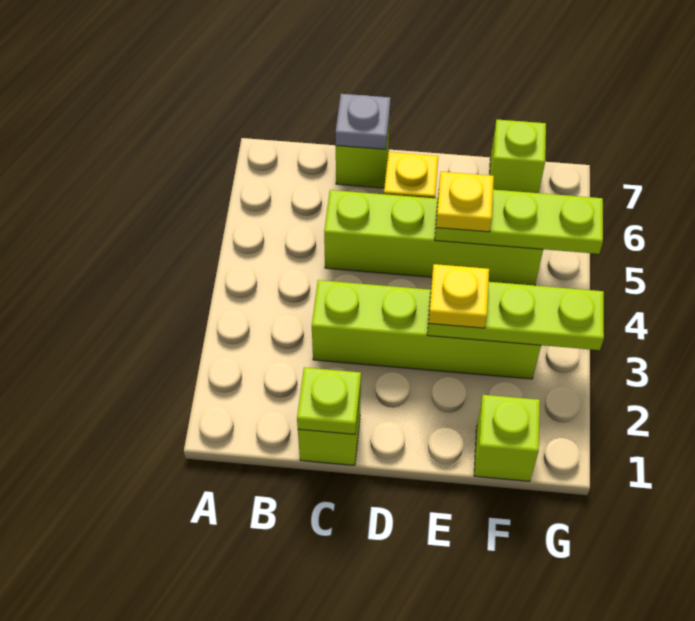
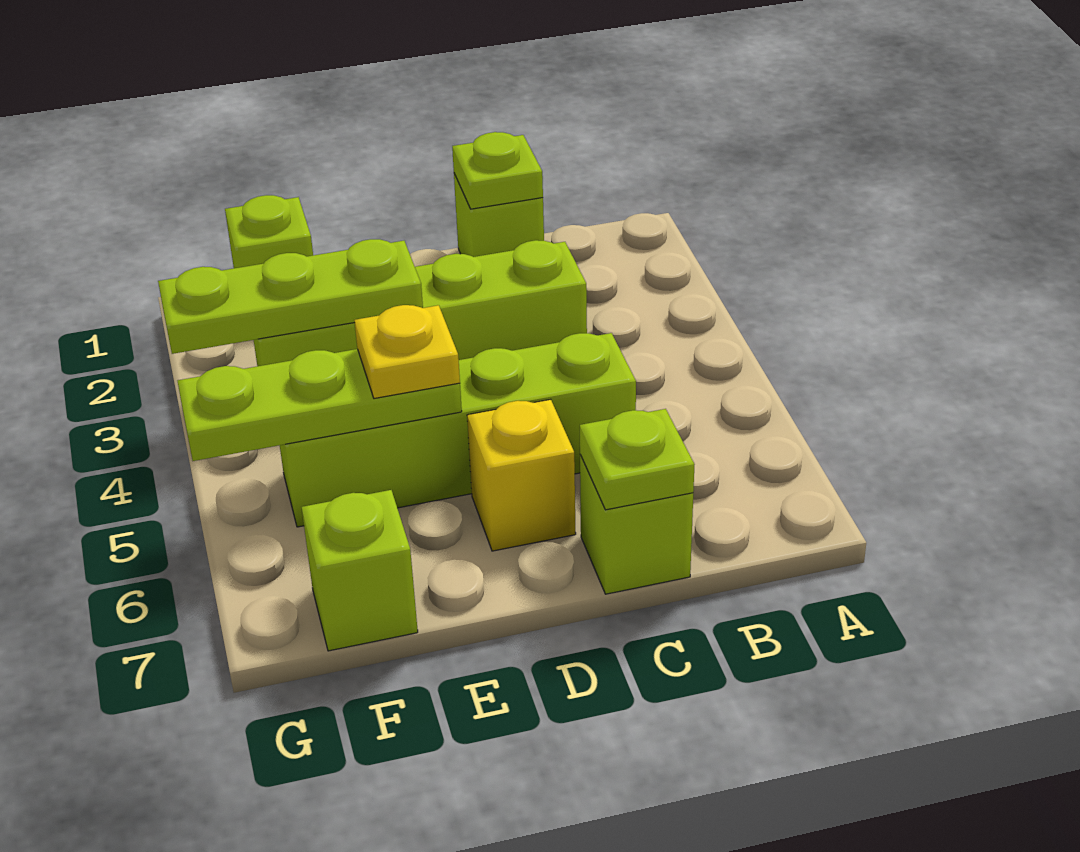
grey plate C7 level 2 -> lime plate C7 level 2
yellow plate E3 level 3 -> none

